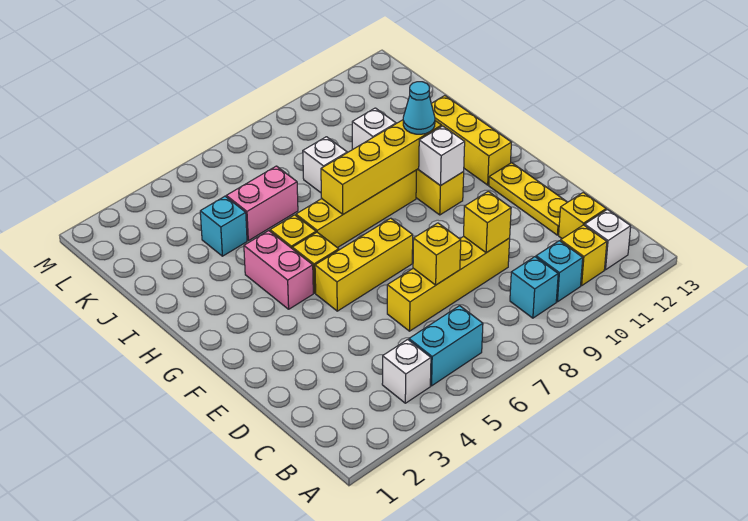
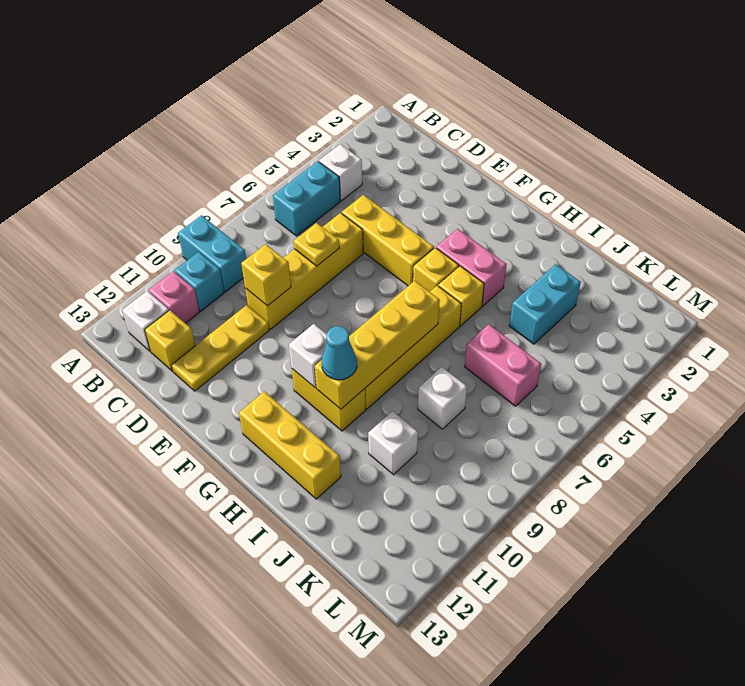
cyan brick B9 level 1 -> cyan brick A9:B9 level 1
yellow brick B11 level 1 -> pink brick B11 level 1
yellow brick D7 level 2 -> yellow plate D7 level 2
yellow plate D12:F12 level 1 -> yellow plate D10:D12 level 1
yellow brick F5:F7 level 1 -> yellow brick D5:F5 level 1
cyan brick J4 level 1 -> cyan brick J3:J4 level 1
pink brick J5:J6 level 1 -> pink brick J6:K6 level 1

